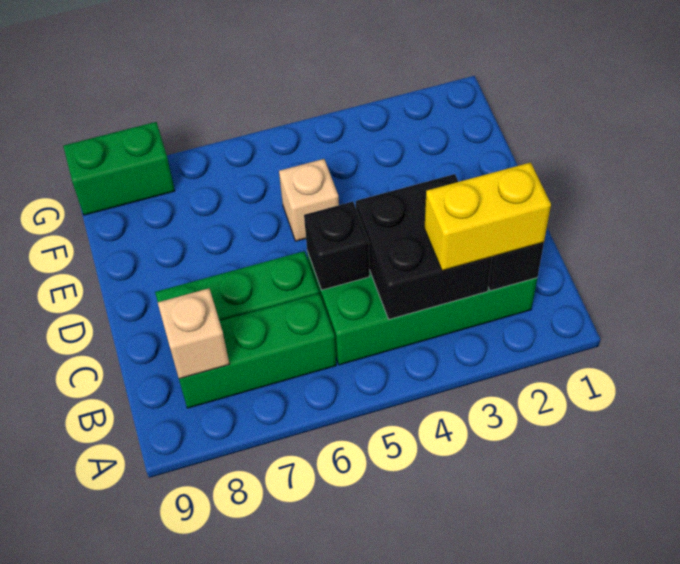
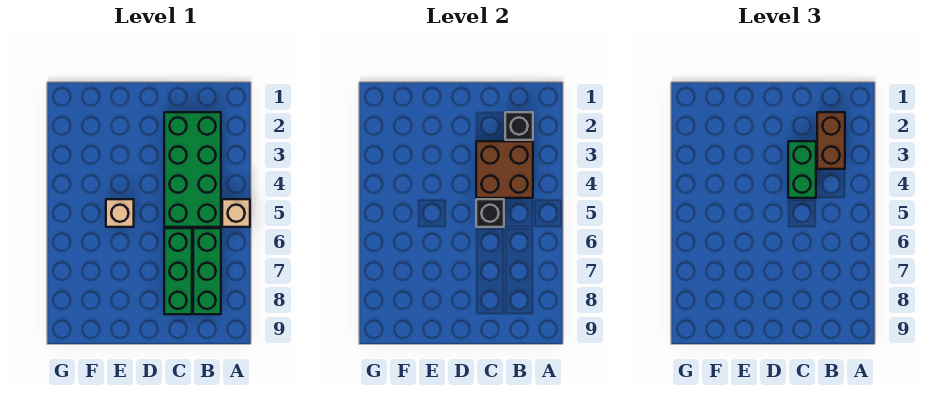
yellow brick B2:B3 level 3 -> brown brick B2:B3 level 3
black brick B3:C4 level 2 -> brown brick B3:C4 level 2
tan brick B8 level 2 -> tan brick A5 level 1
green brick G8:G9 level 1 -> green brick C3:C4 level 3

